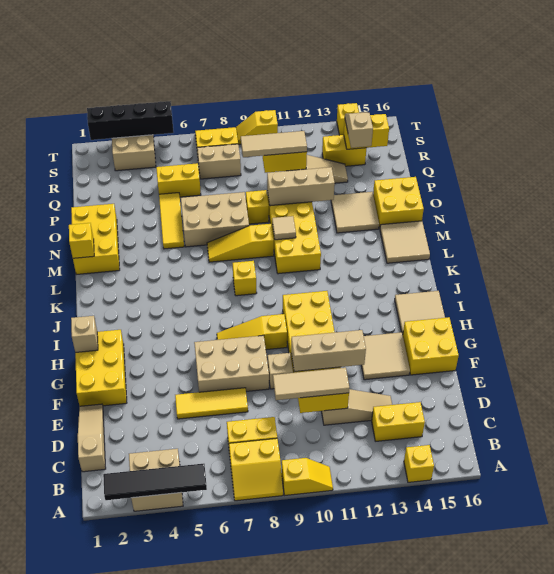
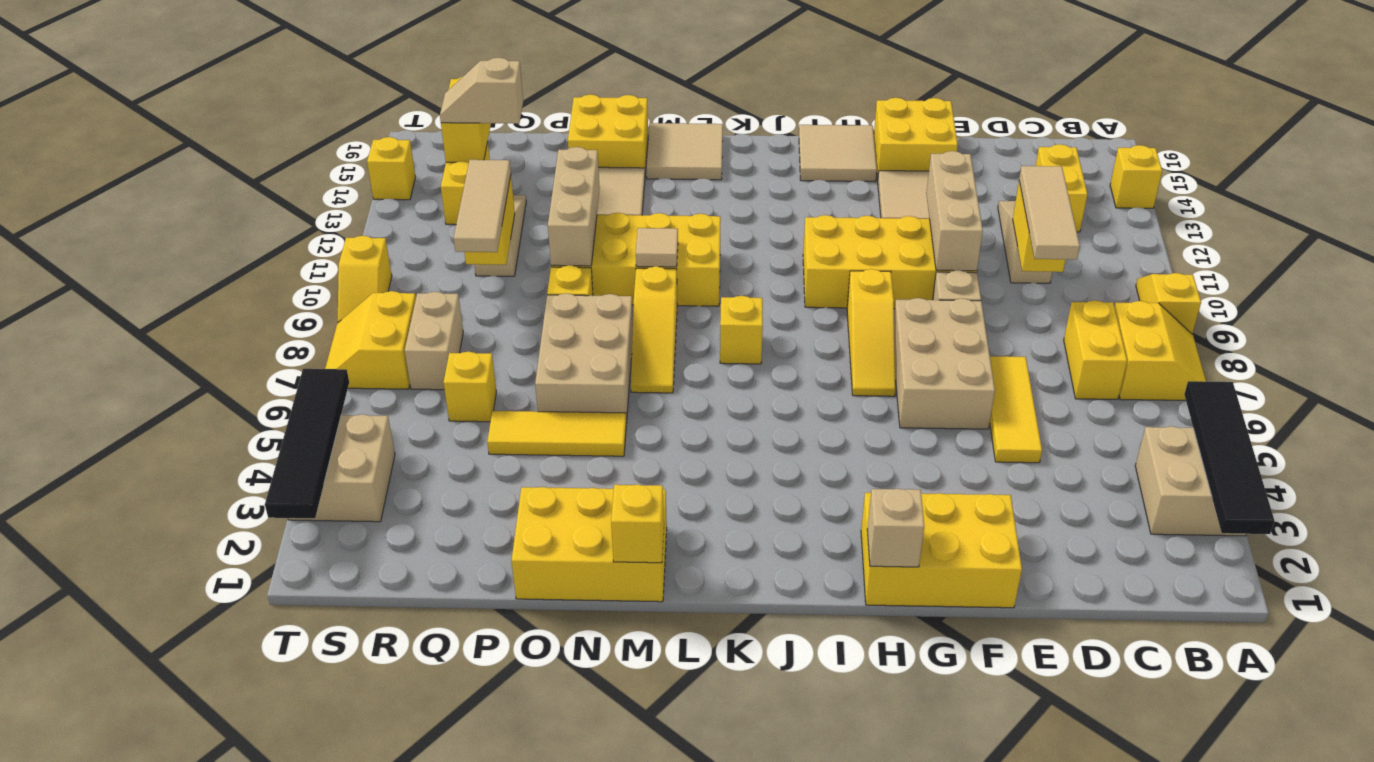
tan slope C1:E1 level 1 top C -> none
yellow brick Q5:Q6 level 1 -> yellow brick Q6 level 1
black brick T2:T5 level 2 -> black tile T2:T5 level 2

